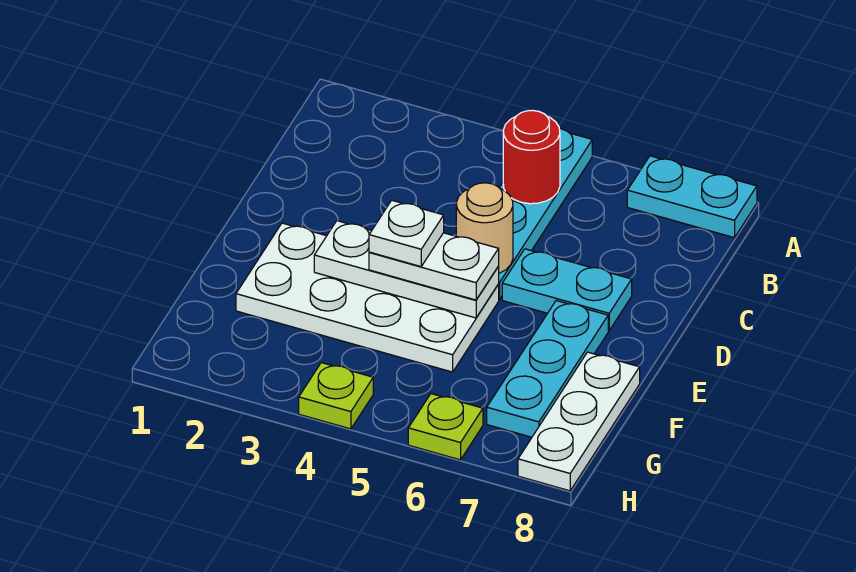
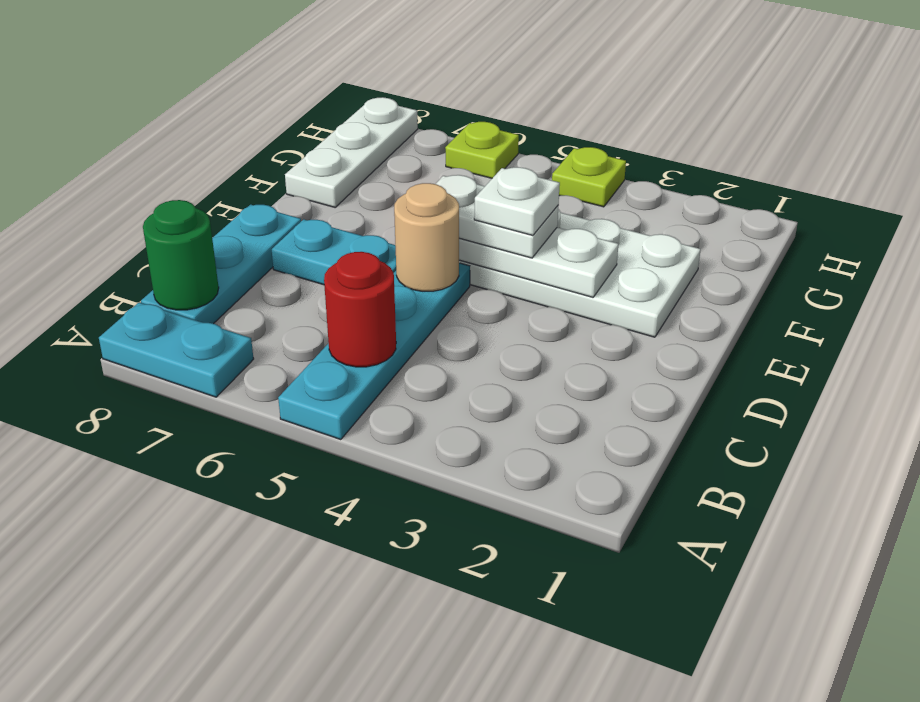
none -> green round brick B8 level 2
cyan plate E7:G7 level 1 -> cyan plate B8:D8 level 1

